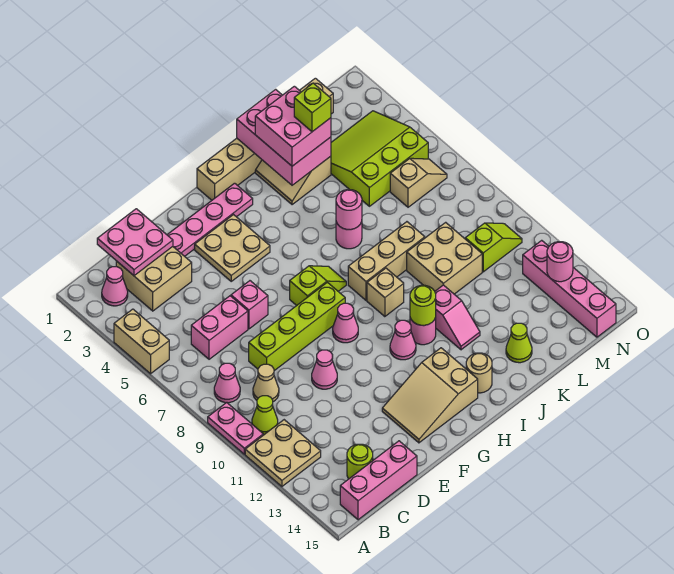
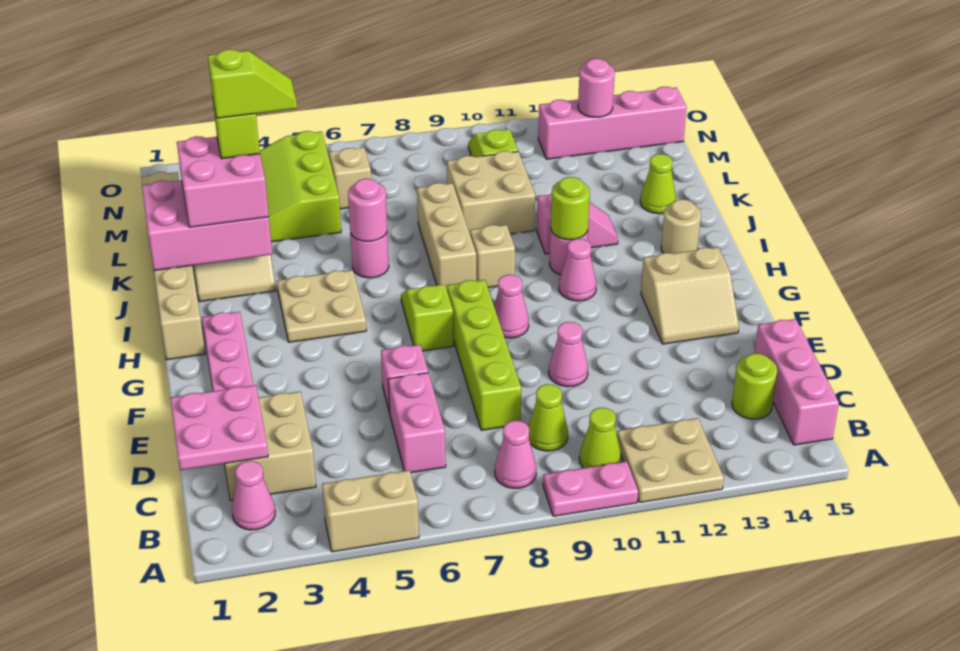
tan cone C9 level 1 -> lime cone C9 level 1
tan plate F3:G4 level 1 -> tan plate H4:I5 level 1
tan slope F13:H14 level 1 top H -> tan slope F13:G14 level 1 top G
none -> lime slope K3:K4 level 5 top 3

